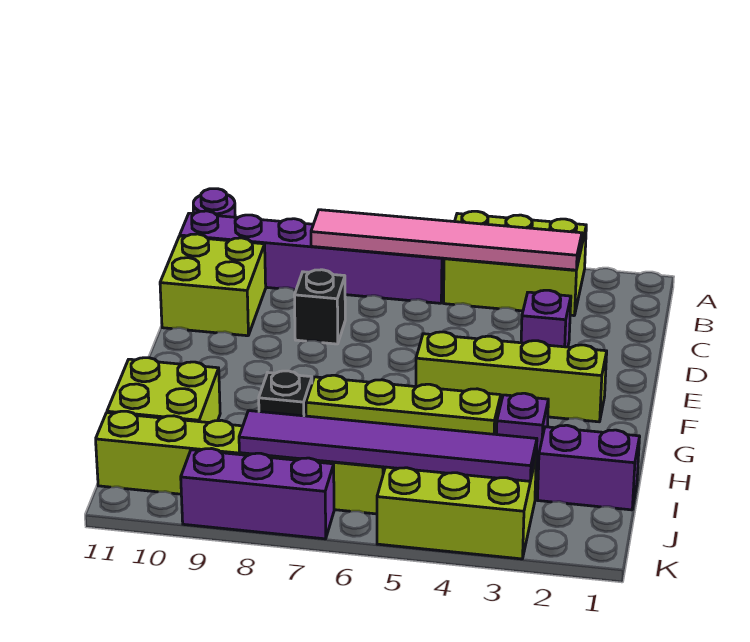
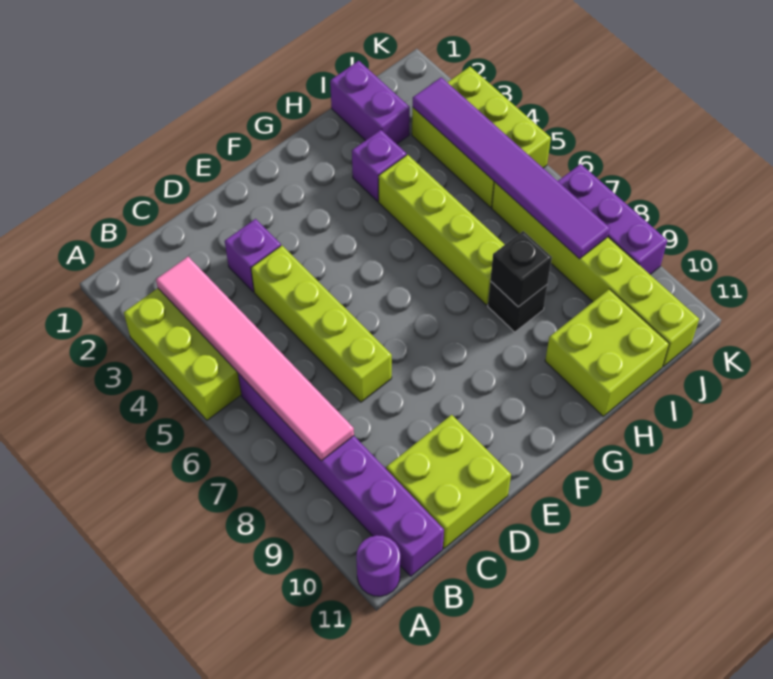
black brick D8 level 1 -> black brick H8 level 2
lime brick F2:F5 level 1 -> lime brick D4:D7 level 1

